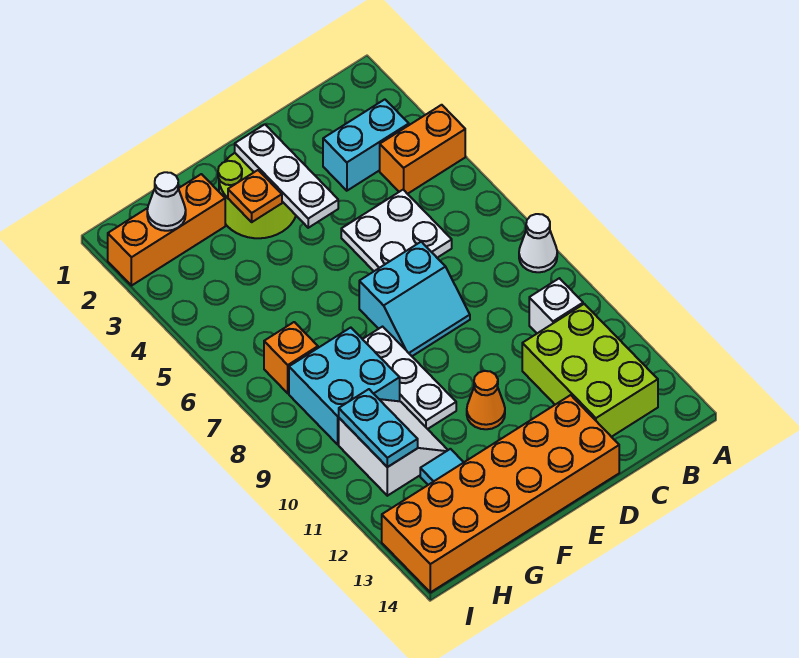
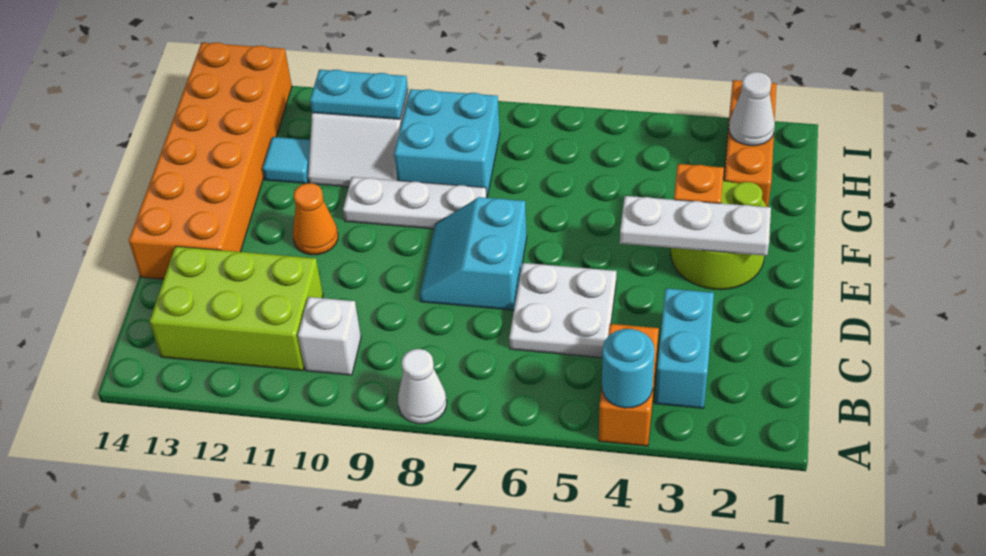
none -> cyan round brick A4 level 2
orange brick H7 level 1 -> none

